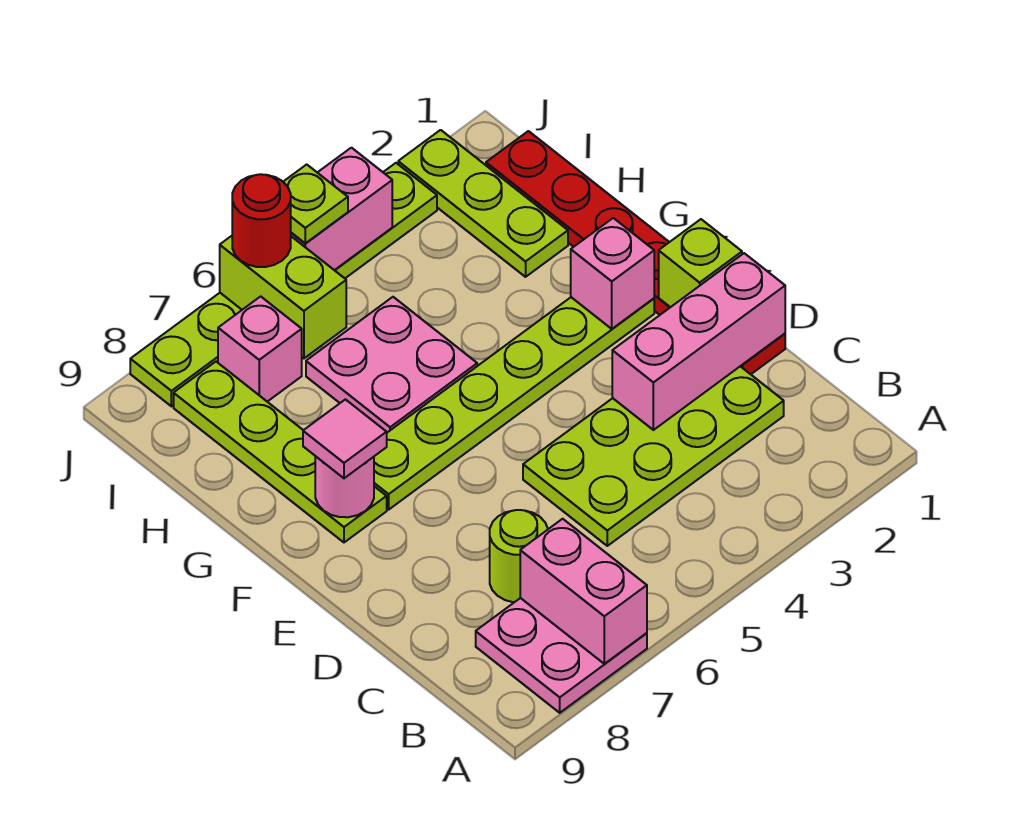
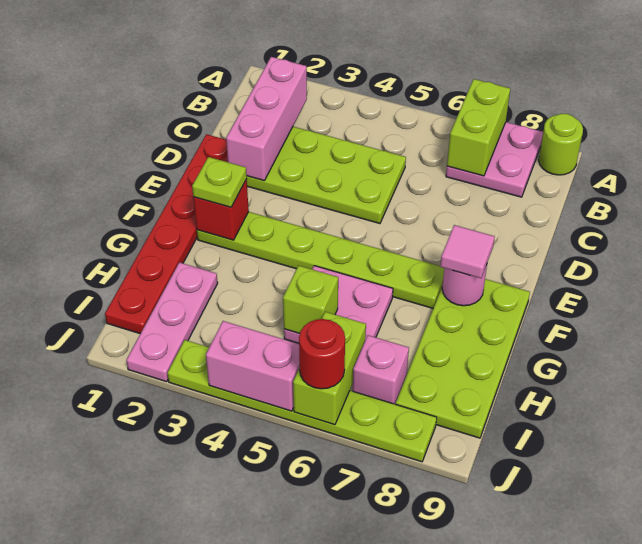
pink brick A7:B7 level 2 -> lime brick A7:B7 level 2
lime round brick C7 level 1 -> lime round brick A9 level 1
pink brick D1:D3 level 2 -> pink brick B2:D2 level 2
lime brick E1 level 2 -> lime brick H5 level 2
pink brick F2 level 2 -> red brick F2 level 2
lime plate F8:I8 level 1 -> lime plate F8:I9 level 1
lime plate H2:J2 level 1 -> pink plate H2:J2 level 1
lime plate J5 level 3 -> lime plate F2 level 3

